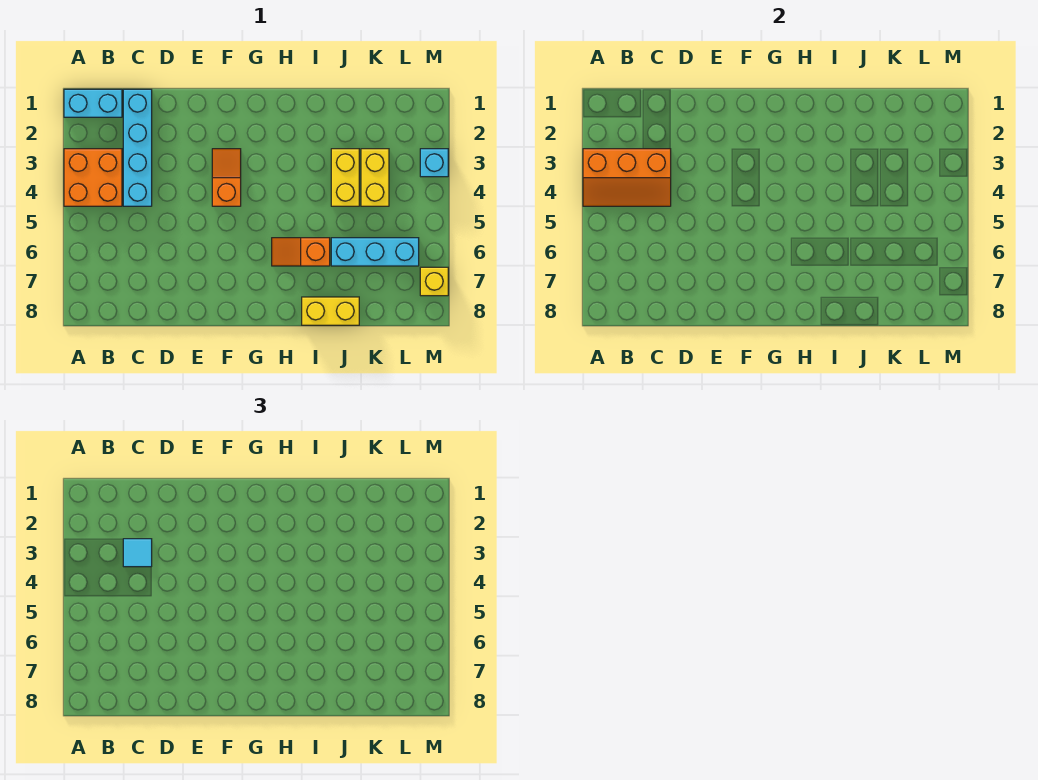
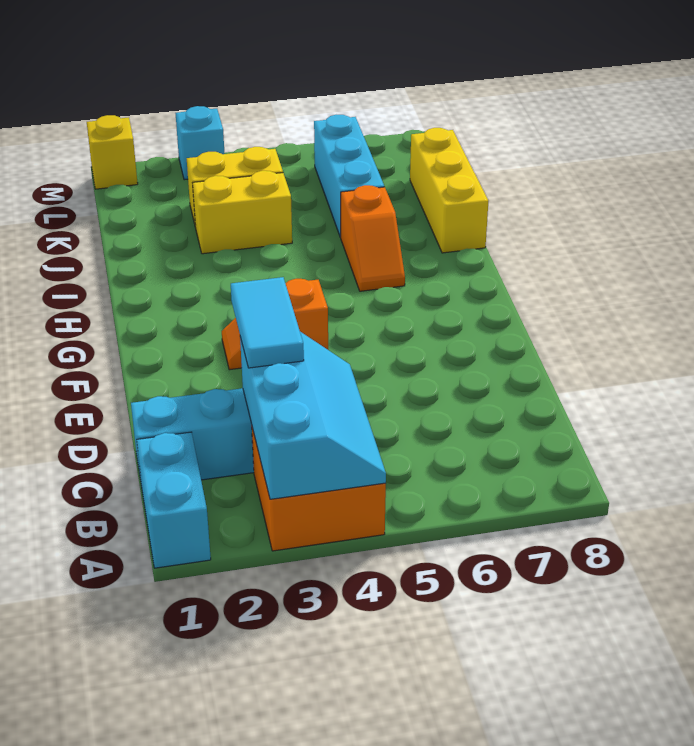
orange slope A3:C4 level 2 top 3 -> cyan slope A3:C4 level 2 top 3
cyan tile C3 level 3 -> cyan tile C3:D3 level 3
yellow brick I8:J8 level 1 -> yellow brick I8:K8 level 1
yellow brick M7 level 1 -> yellow brick M1 level 1

